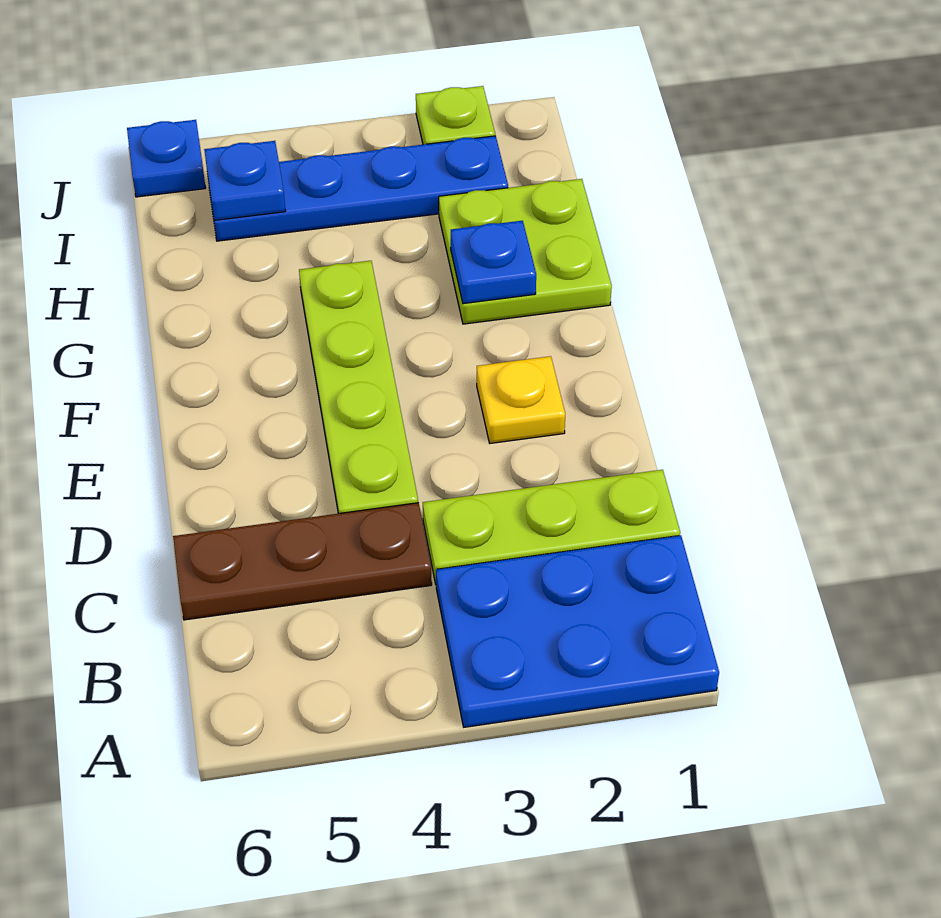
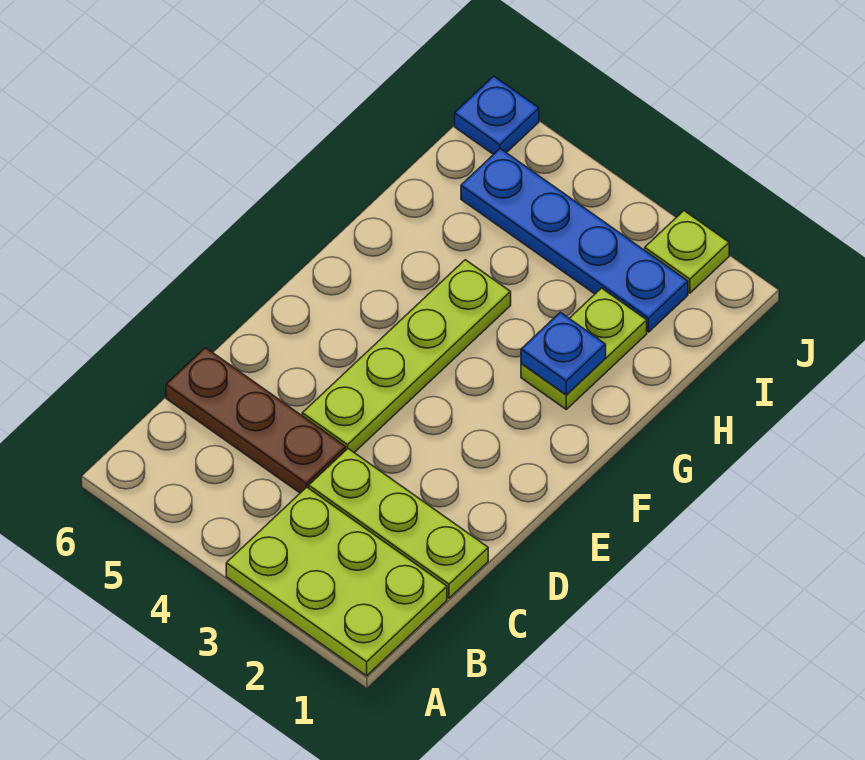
blue plate A1:B3 level 1 -> lime plate A1:B3 level 1
yellow plate E2 level 1 -> none
lime plate G1:H2 level 1 -> lime plate G2:H2 level 1
blue plate I5 level 2 -> none

